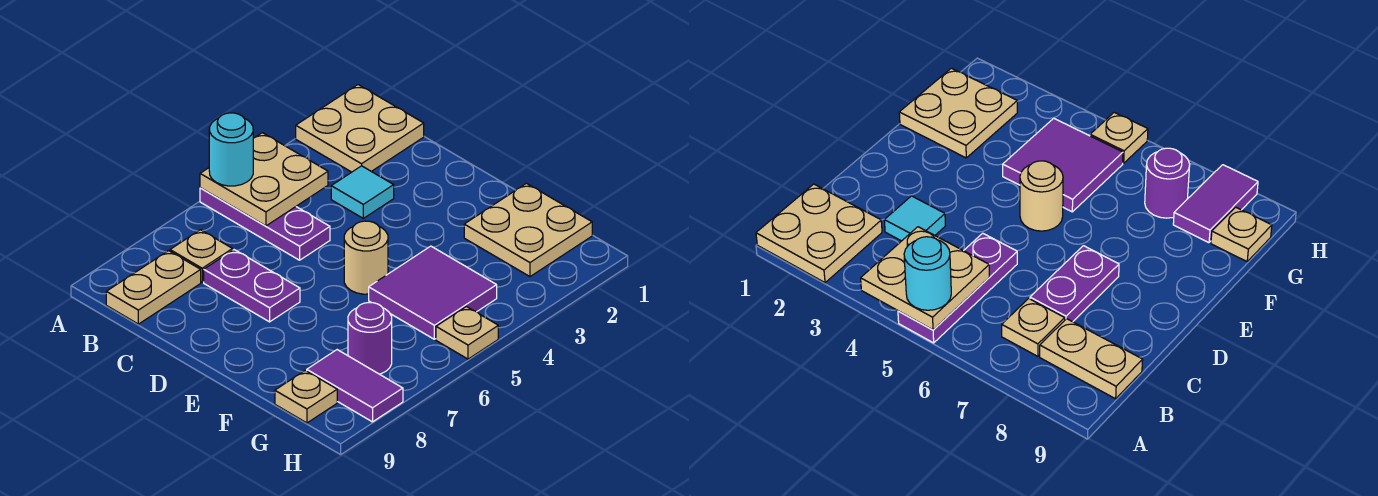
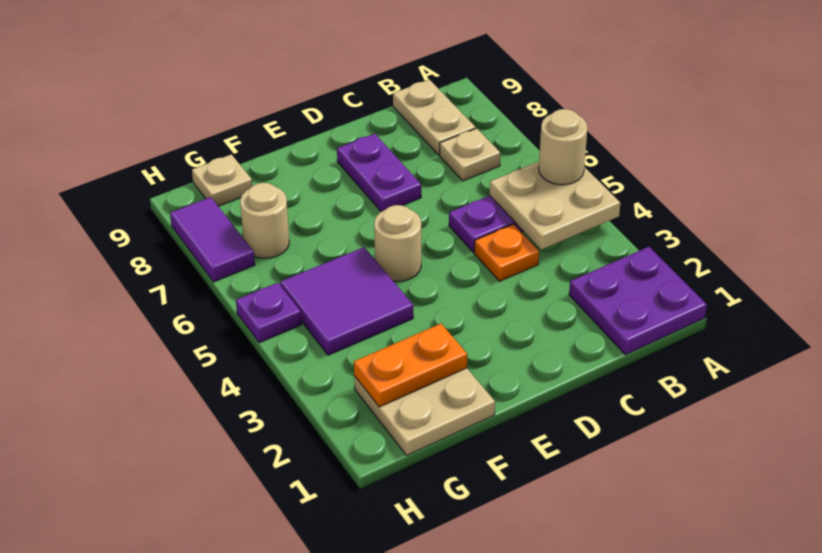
tan plate A1:B2 level 1 -> purple plate A1:B2 level 1
cyan round brick A5 level 3 -> tan round brick A5 level 3
cyan tile C3 level 1 -> none
none -> orange plate C4 level 1
purple plate C7:D7 level 1 -> purple plate D7:D8 level 1
none -> orange plate F2:G2 level 2
purple round brick G7 level 1 -> tan round brick G7 level 1
purple tile G8:H8 level 1 -> purple tile H7:H8 level 1
tan plate H5 level 1 -> purple plate H5 level 1

